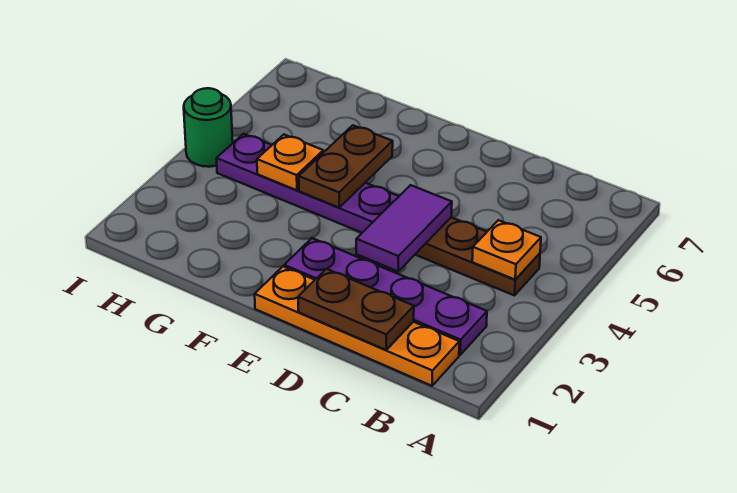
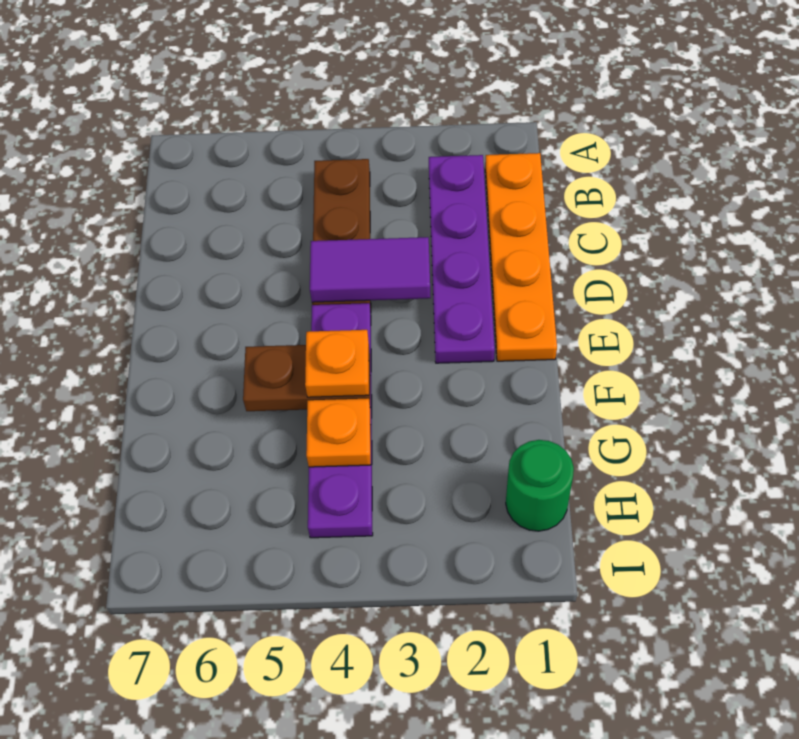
orange plate B4 level 2 -> orange plate F4 level 3
brown plate C1:D1 level 2 -> none
green round brick I4 level 1 -> green round brick H1 level 1

